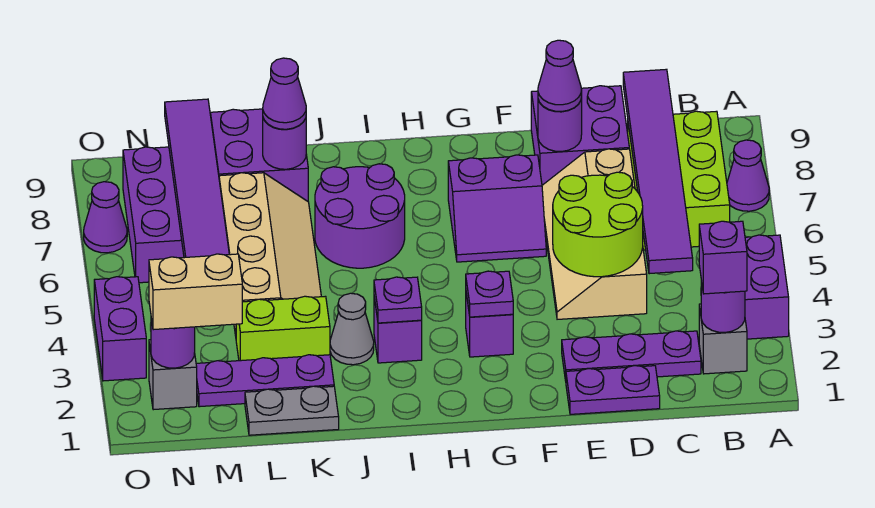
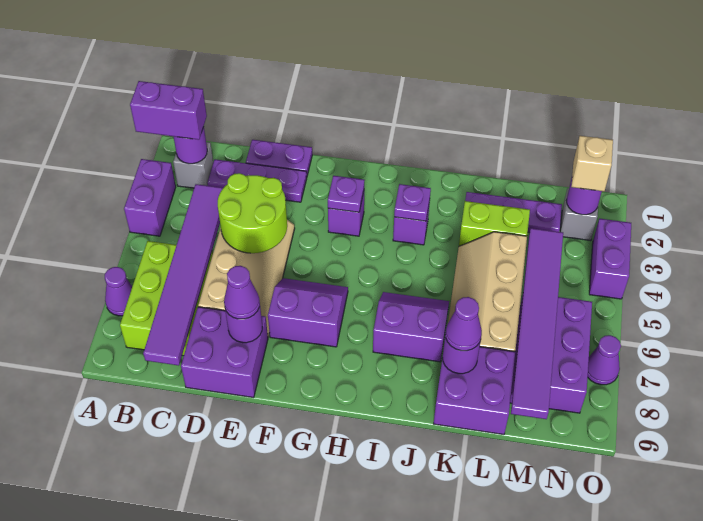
purple brick B2 level 3 -> purple brick A2:B2 level 3
purple round brick I6:J7 level 1 -> purple slope I6:J7 level 1 top 7
grey cone J3 level 1 -> none
grey plate K1:L1 level 1 -> none
tan brick M2:N2 level 3 -> tan brick N2 level 3

